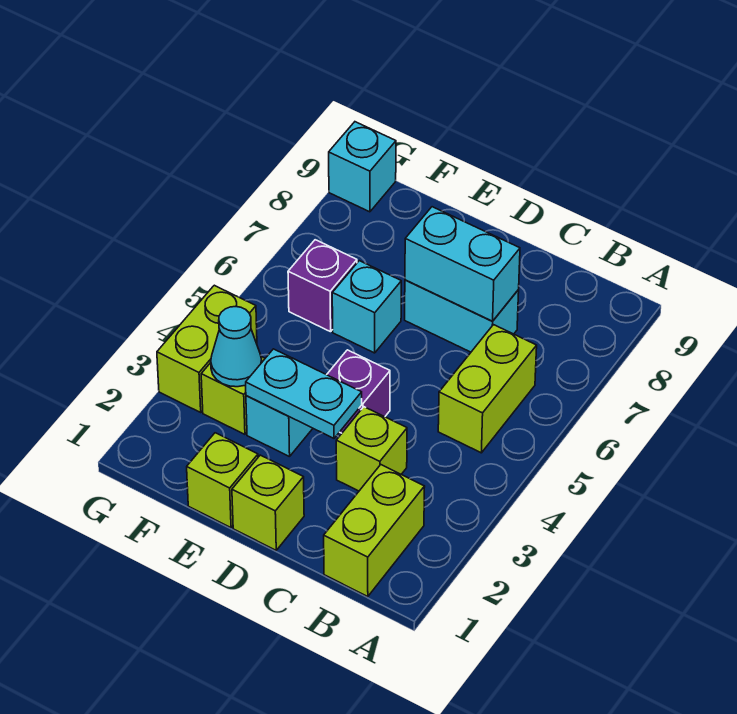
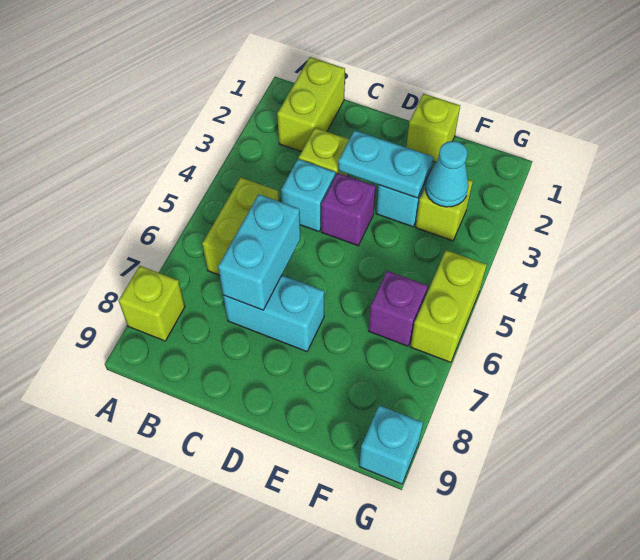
cyan brick C7:D7 level 2 -> cyan brick C6:C7 level 2
lime brick D1 level 1 -> lime brick A8 level 1
cyan brick E6 level 1 -> cyan brick C4 level 1
lime brick G3:G4 level 1 -> lime brick G5:G6 level 1

